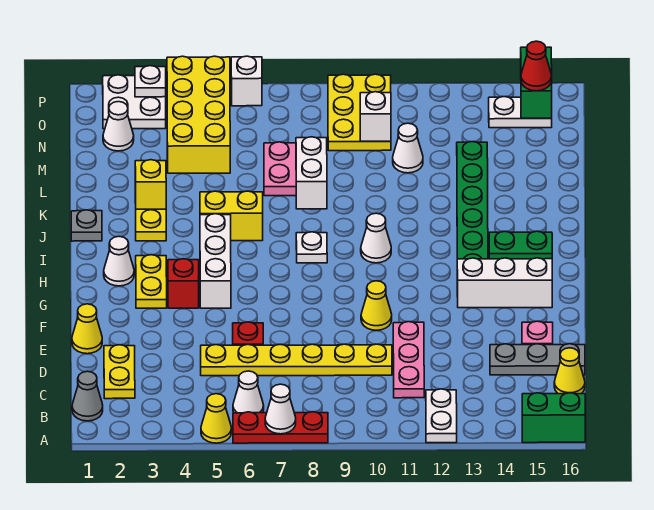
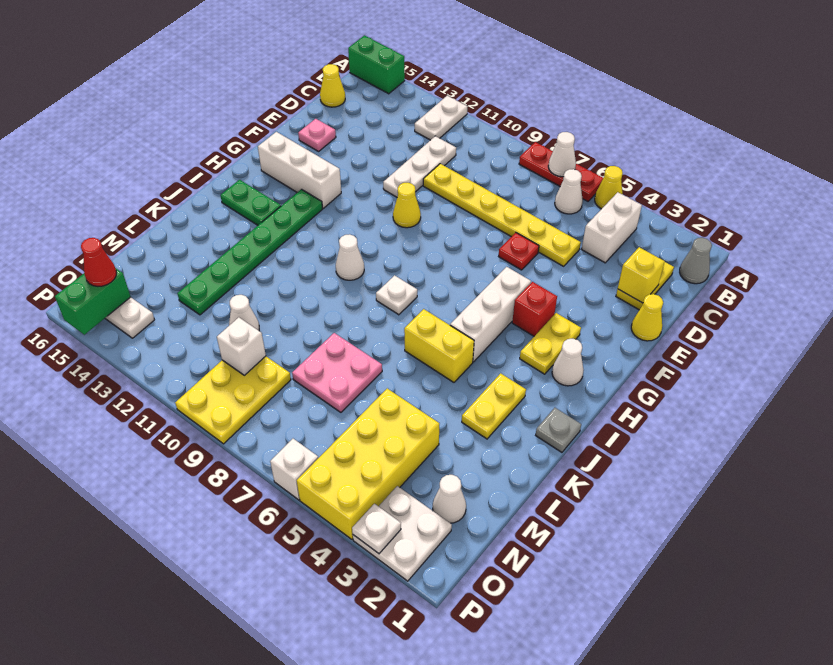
pink plate C11:E11 level 1 -> white plate C11:E11 level 1
grey plate D14:D16 level 1 -> none
yellow brick K3 level 2 -> yellow brick D2 level 2
white brick K8:L8 level 2 -> white brick B4:C4 level 1

